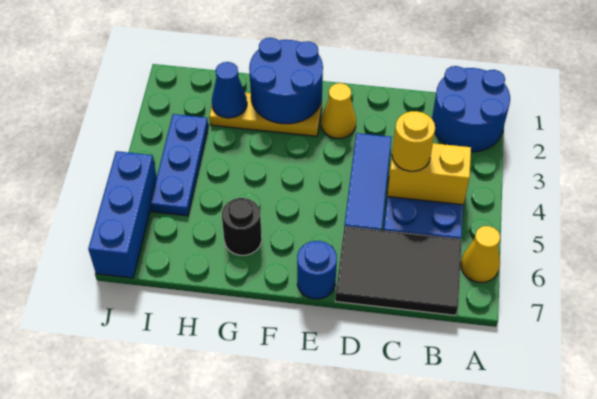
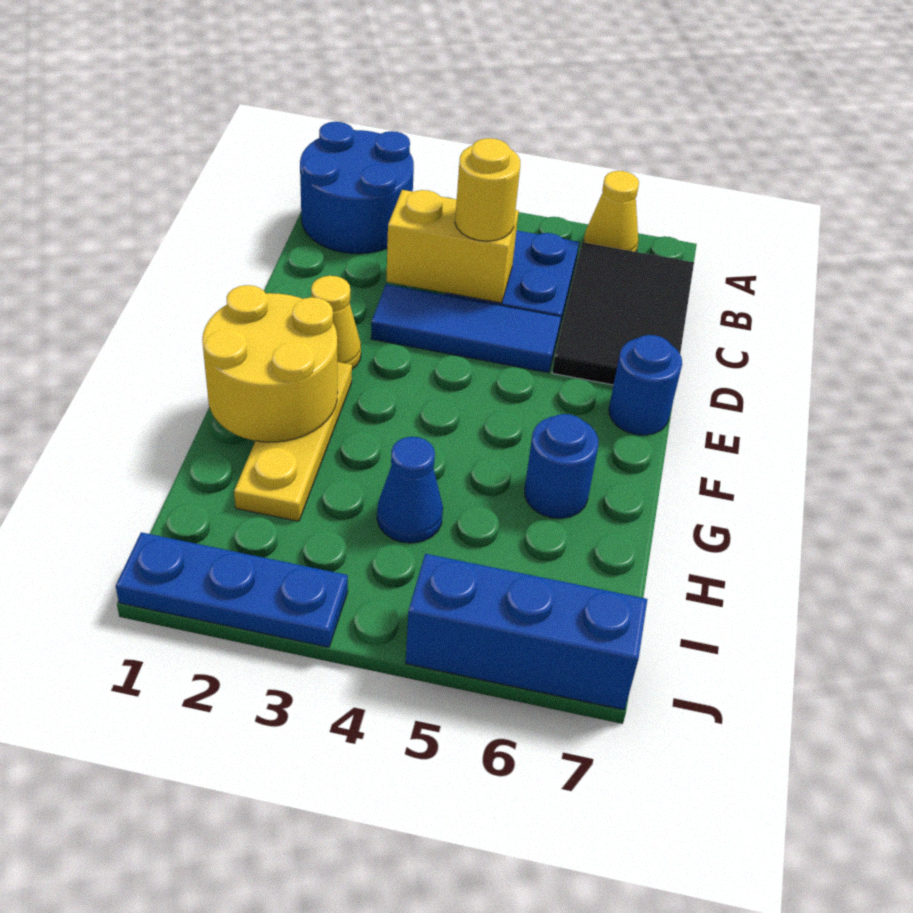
yellow brick B4:C4 level 2 -> yellow brick C3:C4 level 2
blue round brick F1:G2 level 2 -> yellow round brick F1:G2 level 2
black round brick G6 level 1 -> blue round brick G6 level 1
blue cone H2 level 2 -> blue cone H4 level 1
blue plate I3:I5 level 1 -> blue plate J1:J3 level 1

